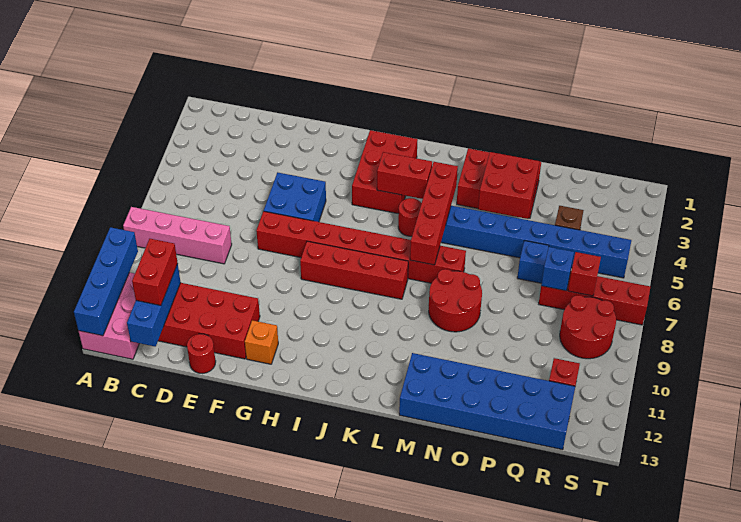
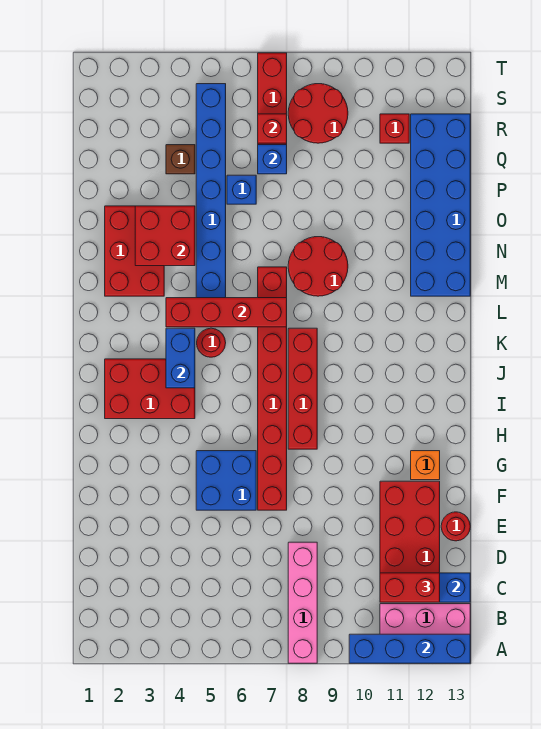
red brick J4:K4 level 2 -> blue brick J4:K4 level 2

